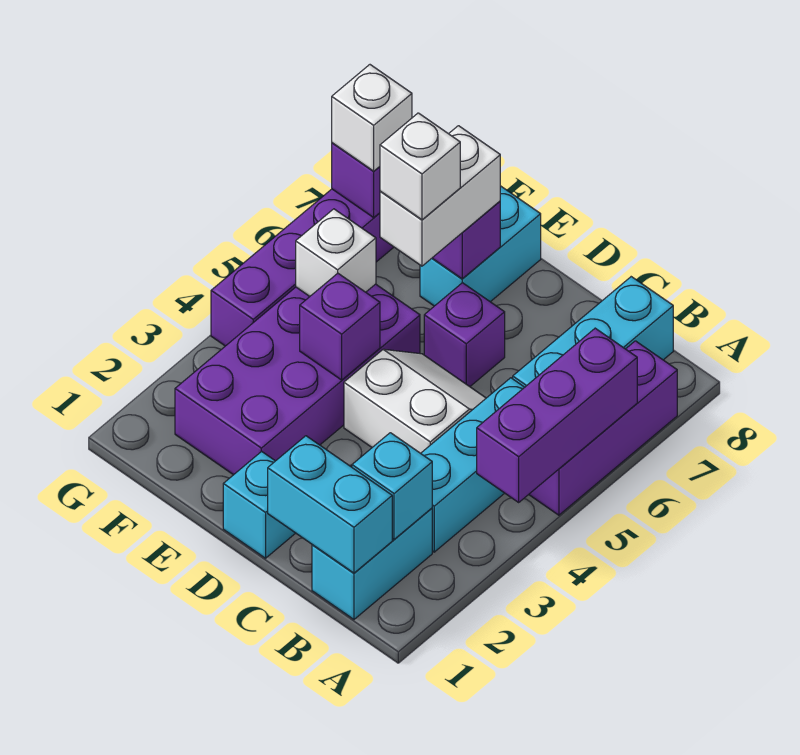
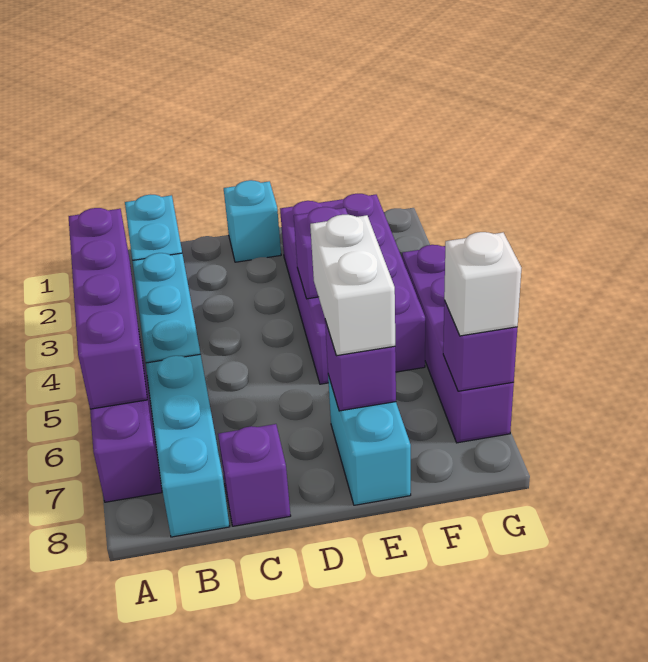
purple brick A4:A6 level 2 -> purple brick A3:A6 level 2
cyan brick B1:C1 level 2 -> none
cyan brick B2 level 2 -> none
white slope C4:D5 level 1 top 4 -> none
purple brick D6 level 1 -> purple brick C8 level 1
white brick E6 level 4 -> none
white brick F5 level 2 -> none

